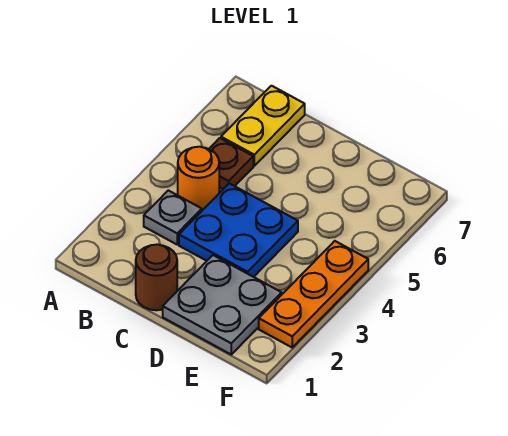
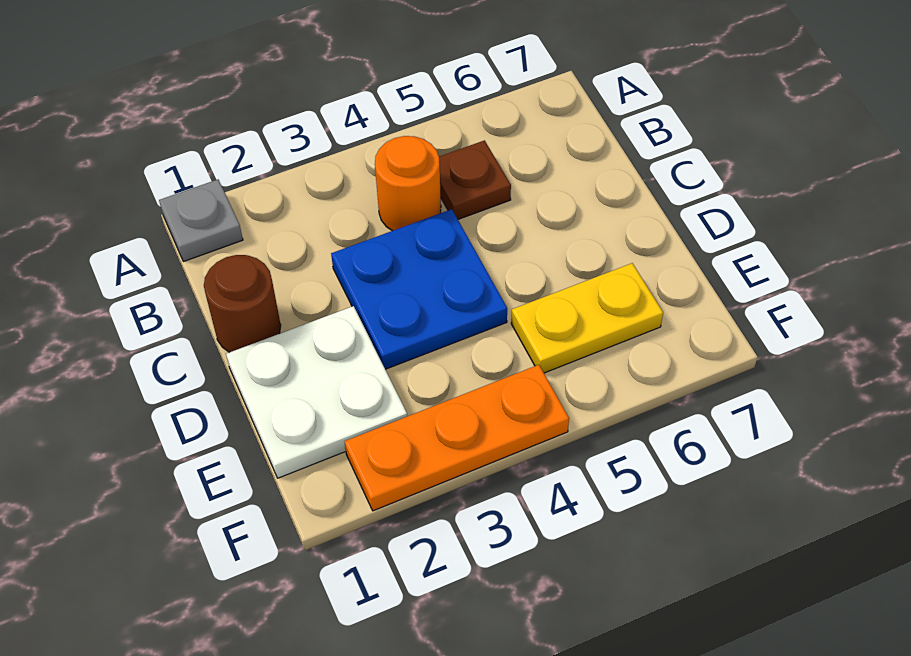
grey plate B3 level 1 -> grey plate A1 level 1
yellow plate B6:B7 level 1 -> yellow plate E5:E6 level 1
grey plate D1:E2 level 1 -> white plate D1:E2 level 1

